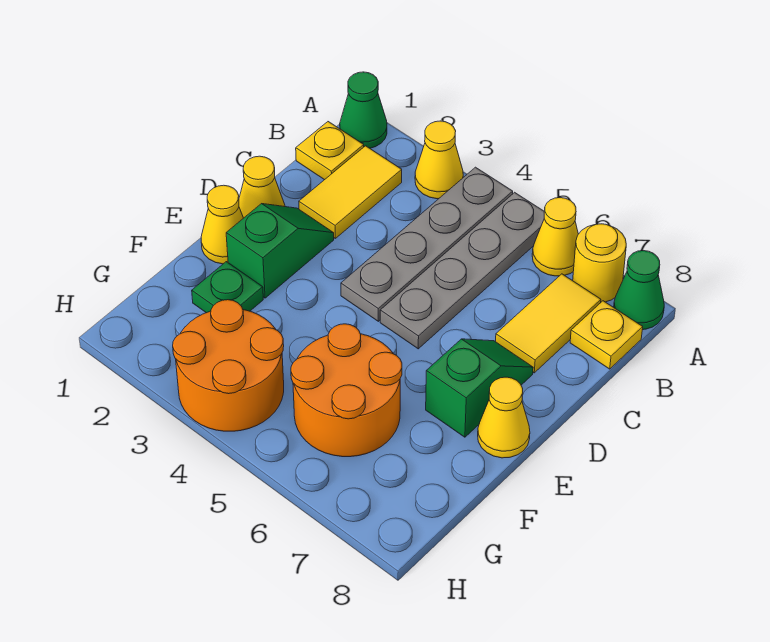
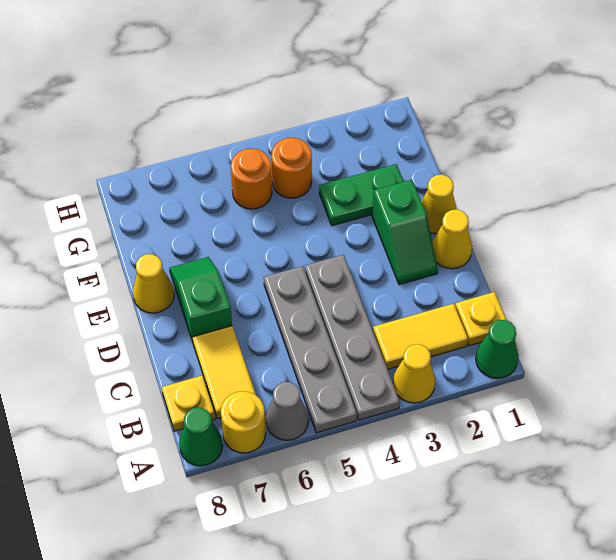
yellow cone A6 level 1 -> grey cone A6 level 1
yellow tile B2:C2 level 1 -> yellow tile B2:B3 level 1
green slope D7:E7 level 1 top E -> green slope D7:E7 level 1 top D
green plate F2 level 1 -> green plate F2:F3 level 1
orange round brick F5:G6 level 1 -> orange round brick G5 level 1
orange round brick G3:H4 level 1 -> orange round brick G4 level 1

